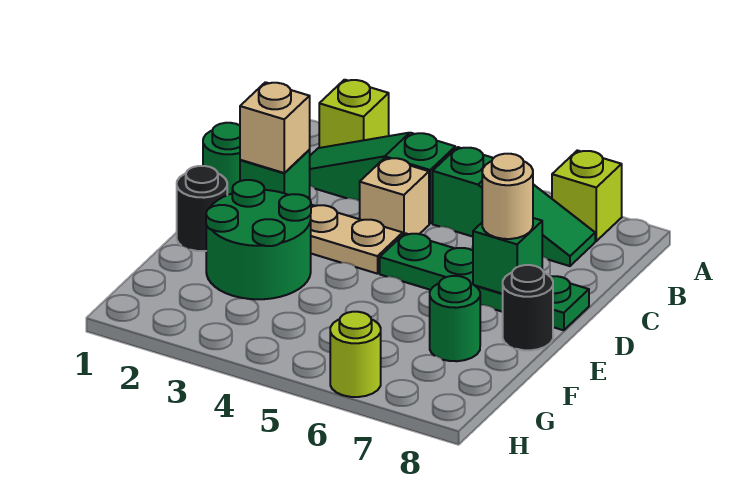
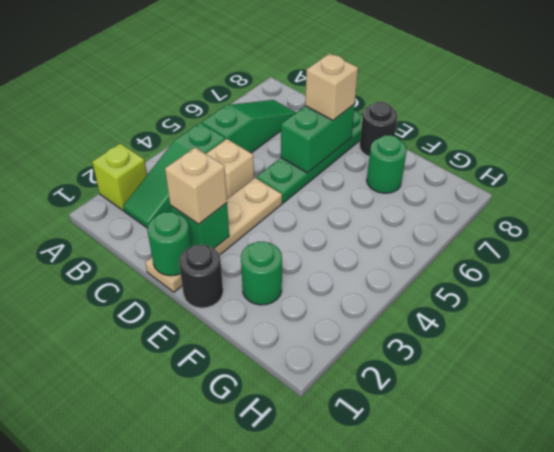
lime brick A7 level 1 -> none
green brick D7 level 2 -> green brick D6:D7 level 2
tan round brick D7 level 3 -> tan brick D7 level 3
green round brick E2:F3 level 1 -> green round brick F2 level 1
lime round brick H6 level 1 -> none

